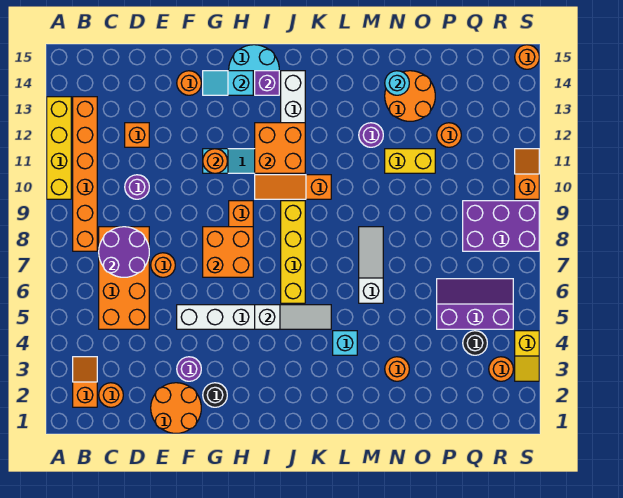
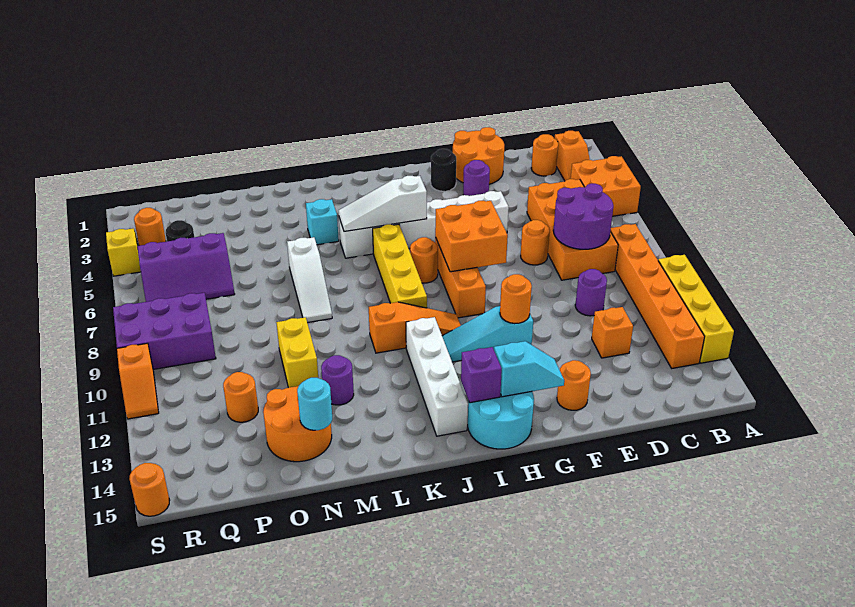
orange brick I11:J12 level 2 -> orange brick A4:B5 level 1
orange round brick N3 level 1 -> orange round brick I7 level 1
yellow brick N11:O11 level 1 -> yellow brick N10:N11 level 1

